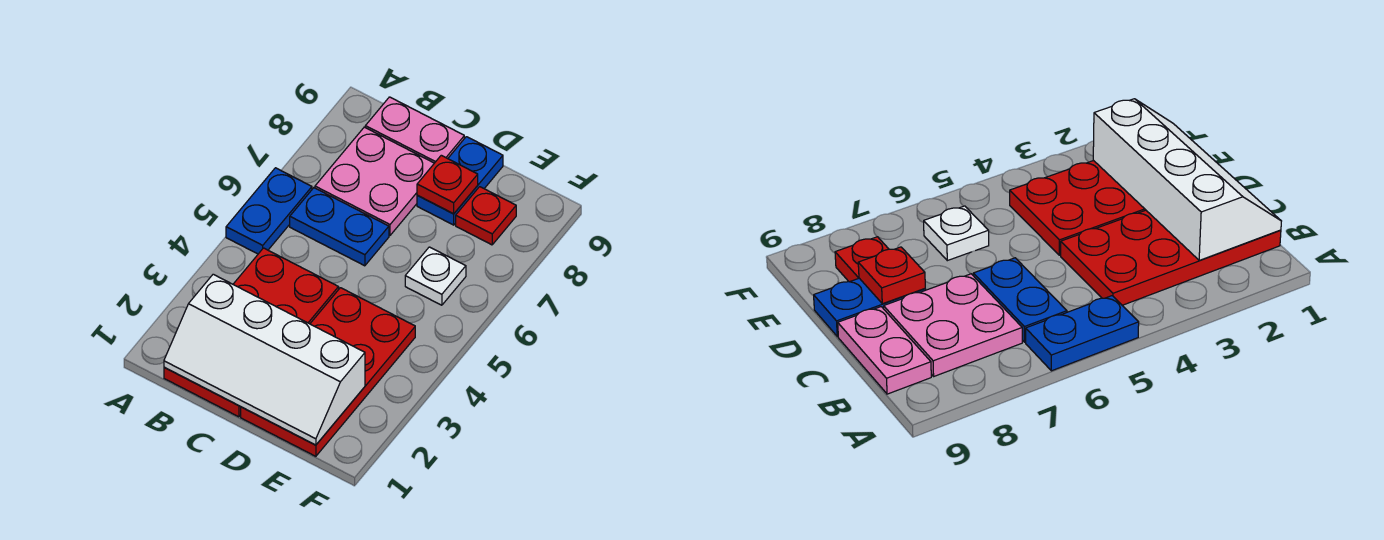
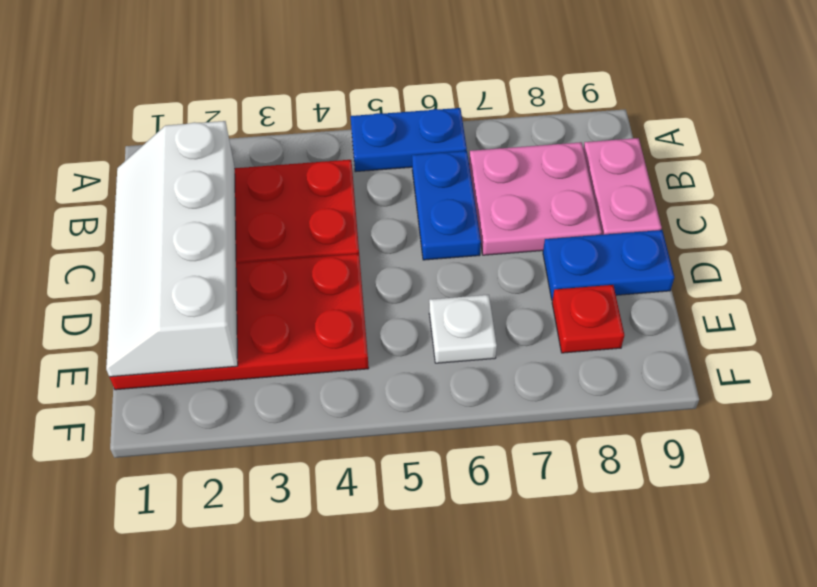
red plate D8 level 2 -> none

